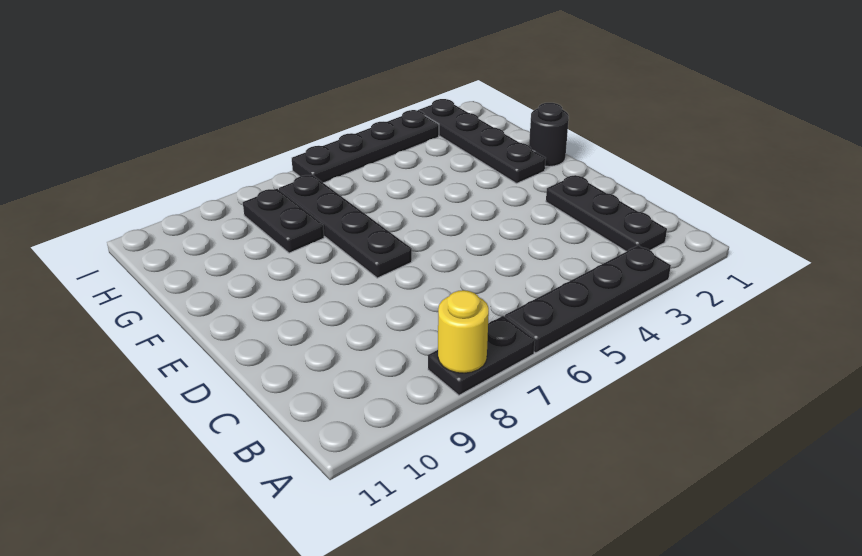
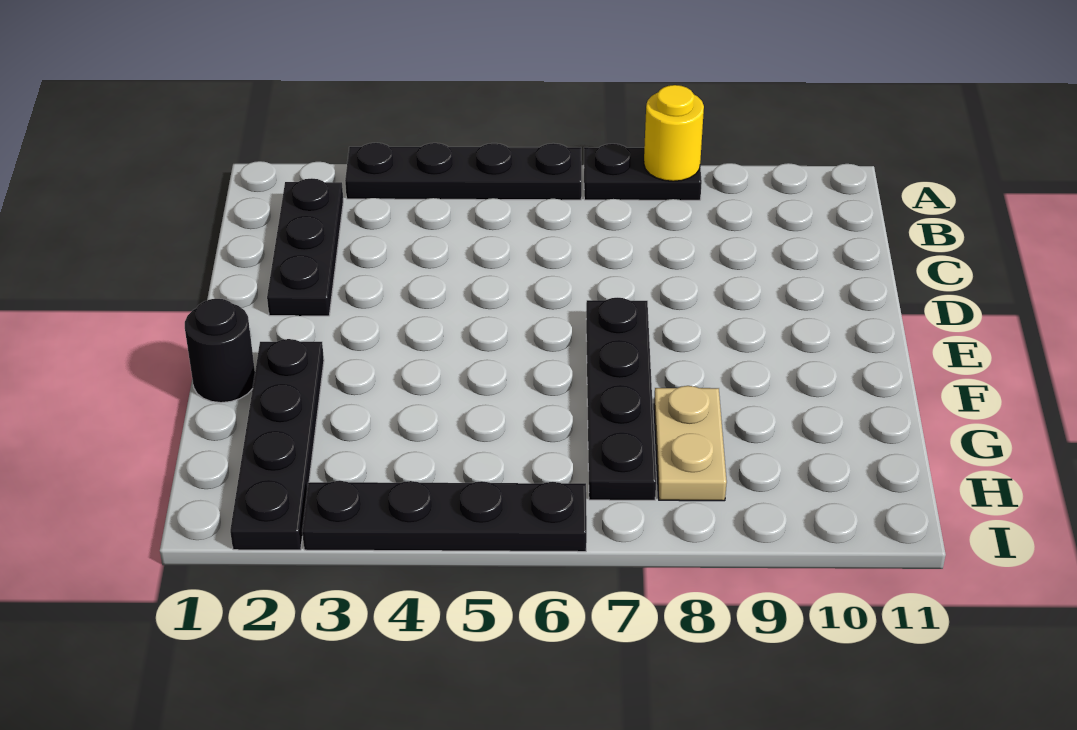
black plate G8:H8 level 1 -> tan plate G8:H8 level 1

